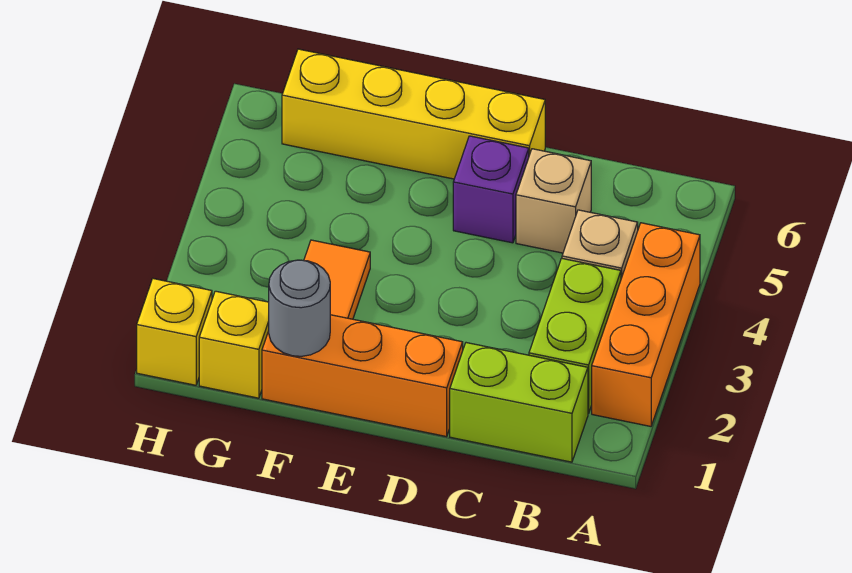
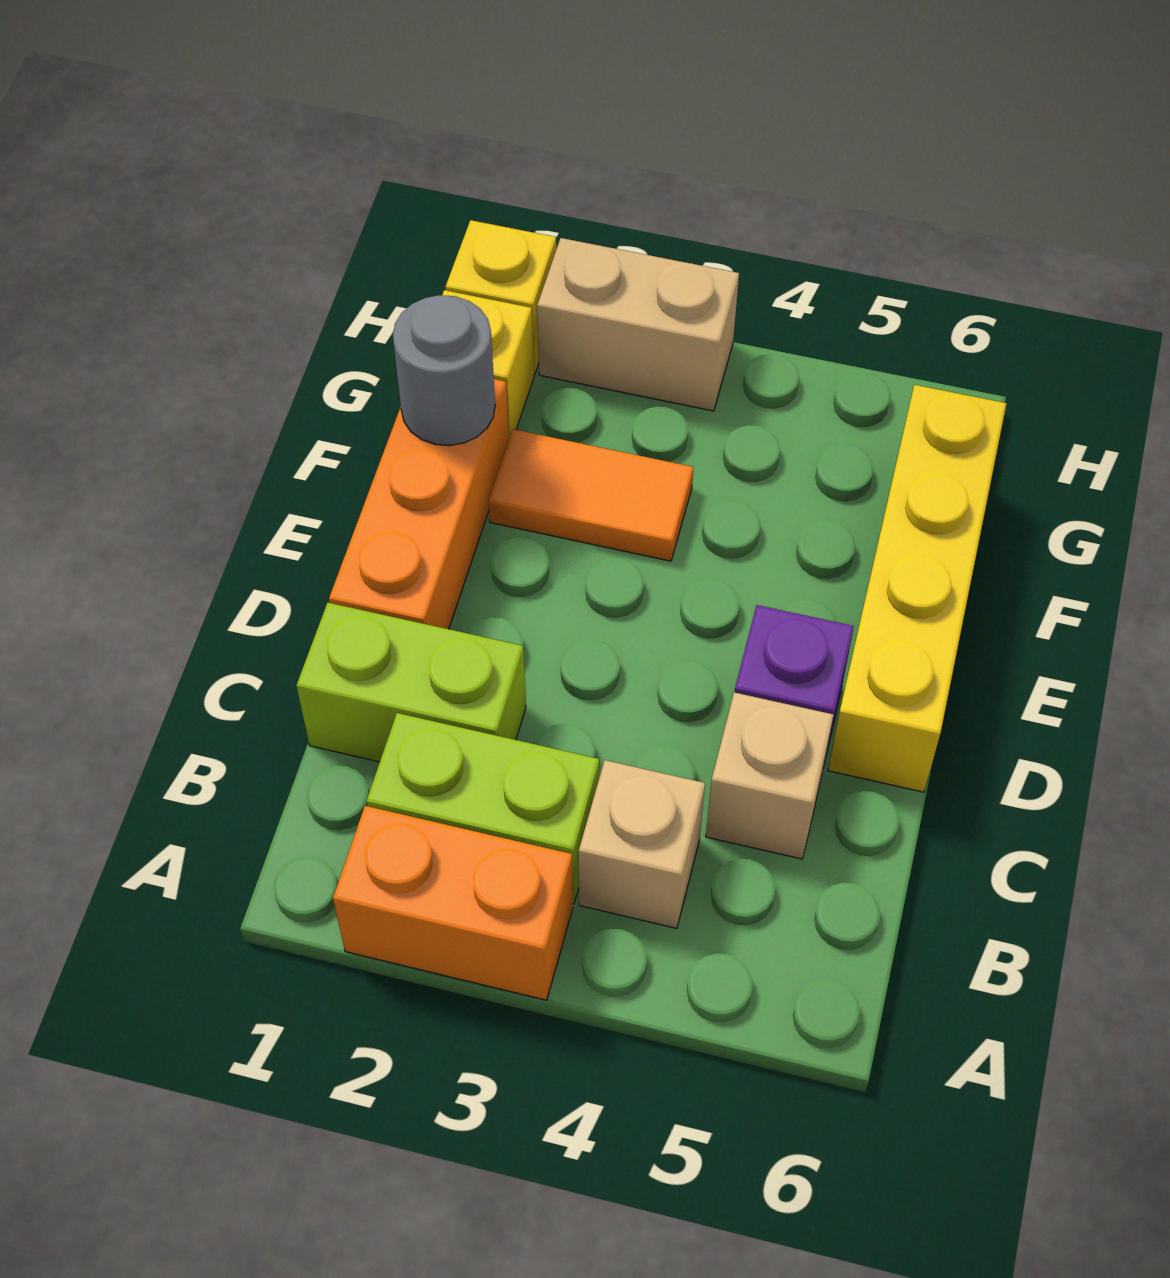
orange brick A2:A4 level 1 -> orange brick A2:A3 level 1
lime brick B1:C1 level 1 -> lime brick C1:C2 level 1
none -> tan brick H2:H3 level 1

